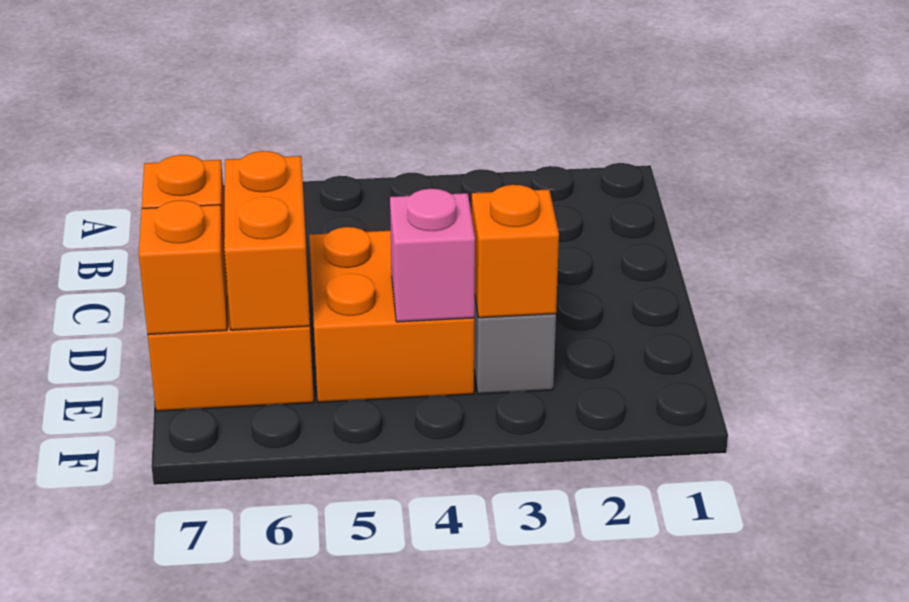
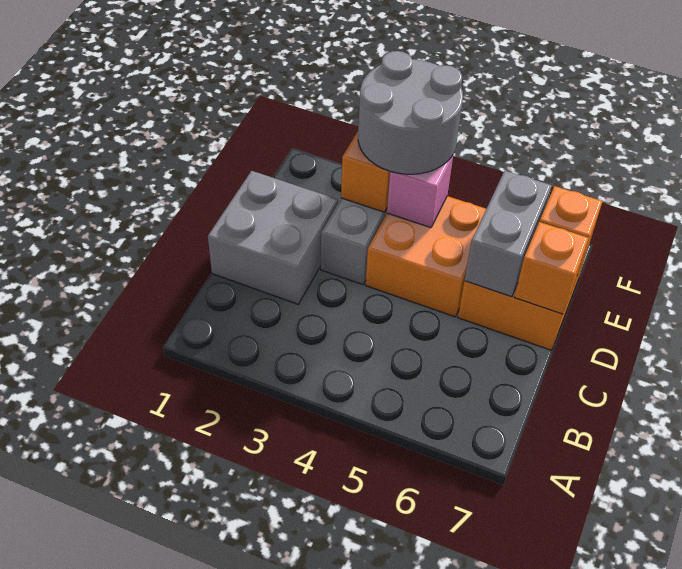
none -> grey brick C1:D2 level 1
orange brick D6:E6 level 2 -> grey brick D6:E6 level 2
none -> grey round brick E3:F4 level 3

